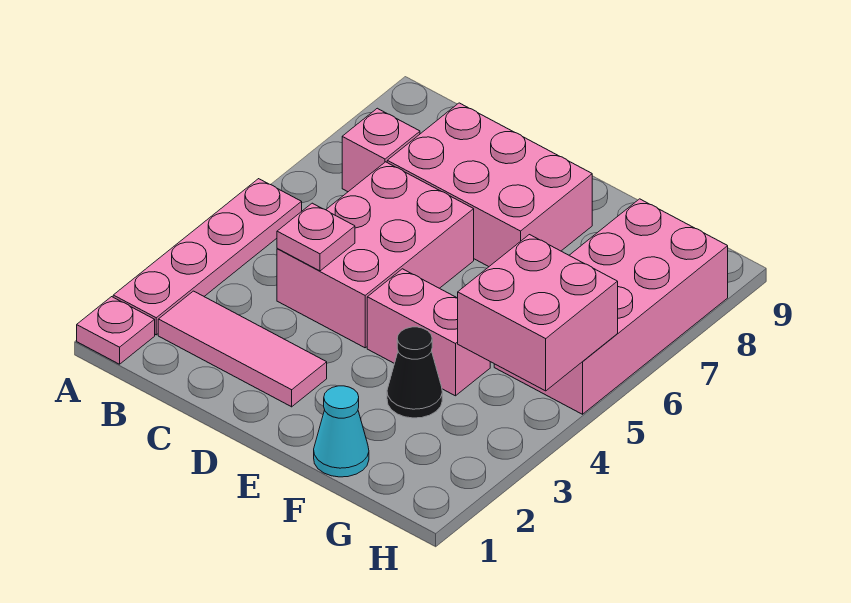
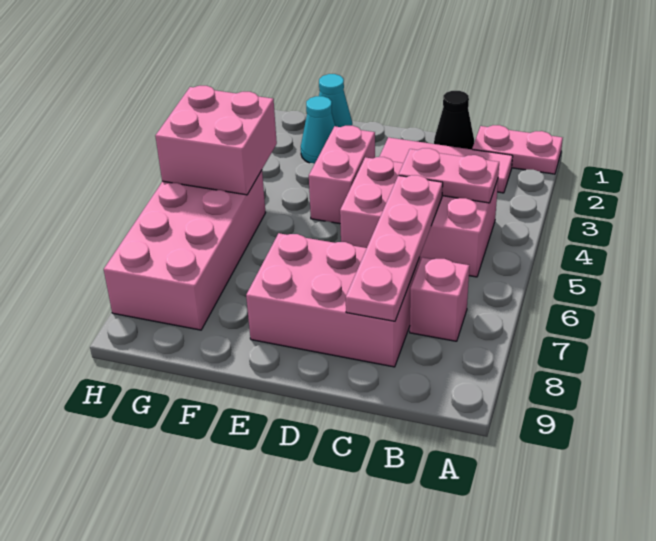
pink plate A1 level 1 -> pink plate A1:B1 level 1
pink plate A2:A5 level 1 -> pink plate C5:C8 level 2
pink brick C4:D6 level 1 -> pink brick B4:D5 level 1
pink plate C4 level 2 -> pink plate B4:C4 level 2
pink brick E4:F4 level 1 -> pink brick E3:E4 level 1
none -> cyan cone F2 level 1
black cone F3 level 1 -> black cone C1 level 1

